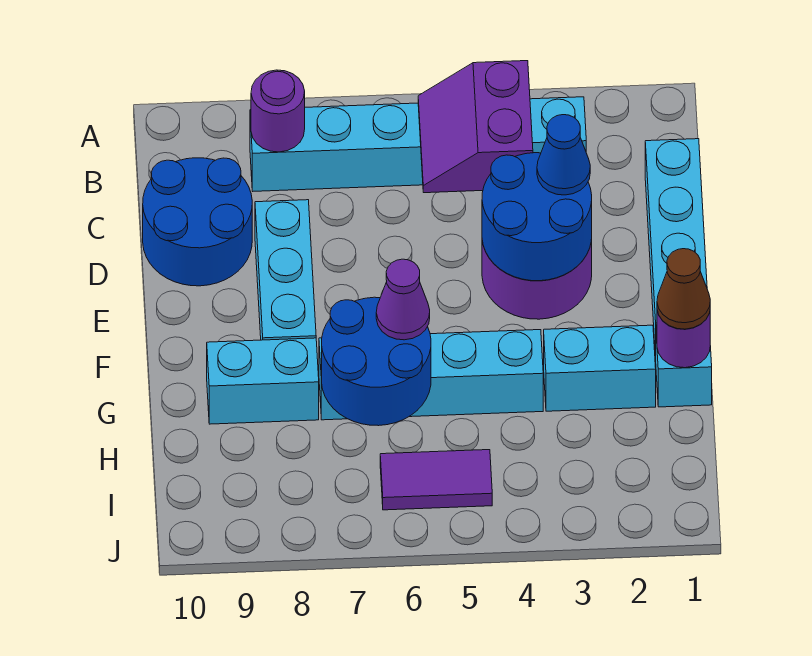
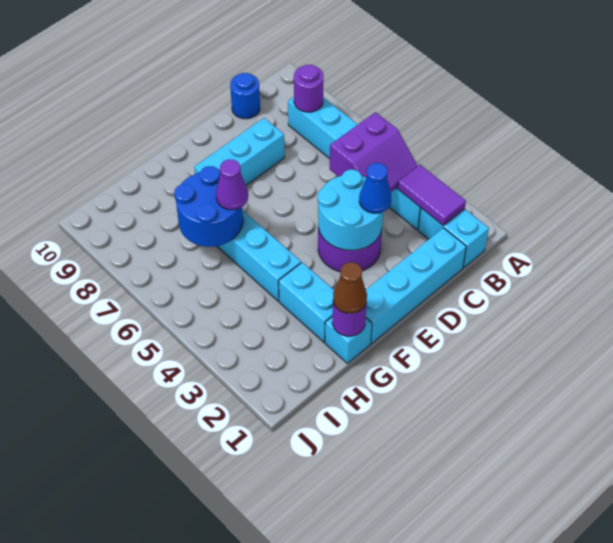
purple slope B4:C5 level 2 top 4 -> purple slope B4:C5 level 2 top 5
blue round brick C9:D10 level 1 -> blue round brick C10 level 1
blue round brick D3:E4 level 2 -> cyan round brick D3:E4 level 2
cyan brick G8:G9 level 1 -> cyan brick B1:B2 level 1
purple tile I5:I6 level 1 -> purple tile B2:B3 level 2

